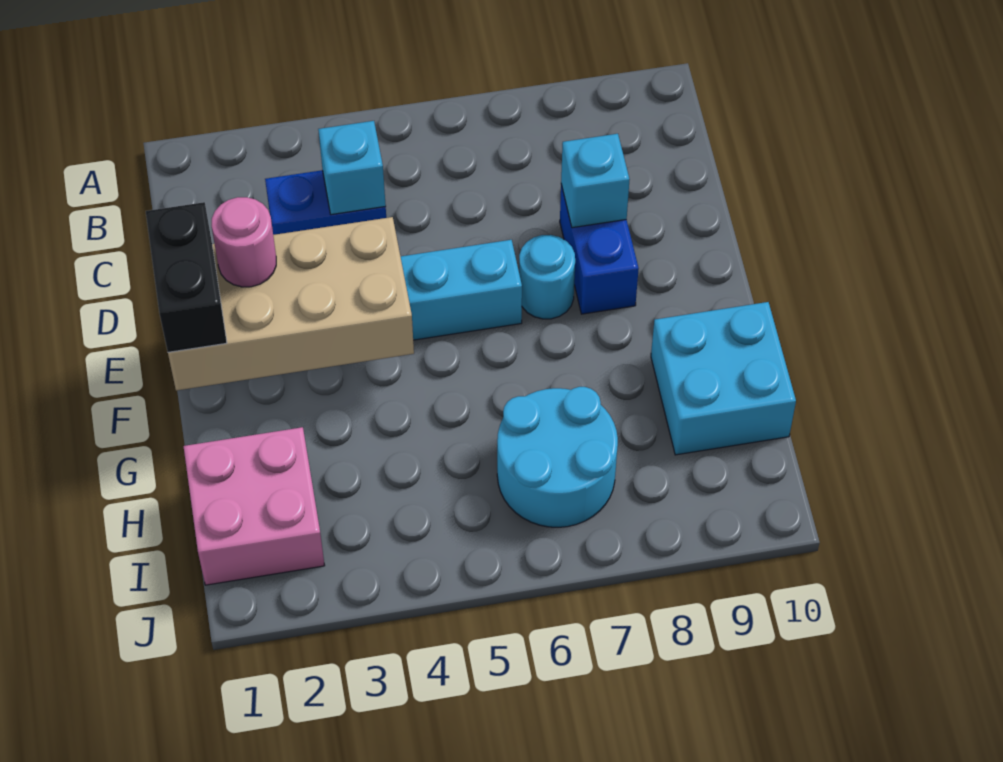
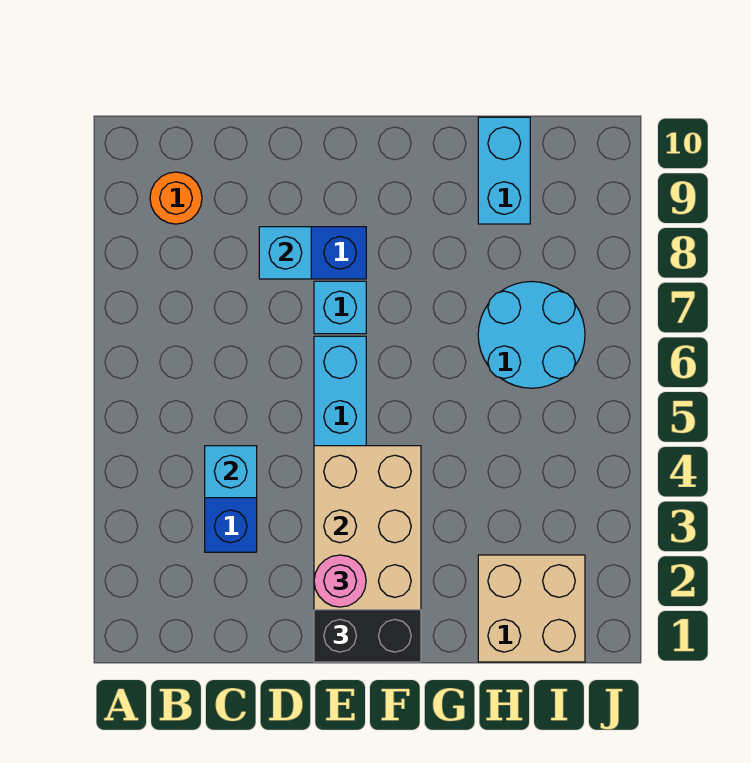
none -> orange round brick B9 level 1
cyan round brick E7 level 1 -> cyan brick E7 level 1
cyan brick G9:H10 level 1 -> cyan brick H9:H10 level 1
pink brick H1:I2 level 1 -> tan brick H1:I2 level 1

